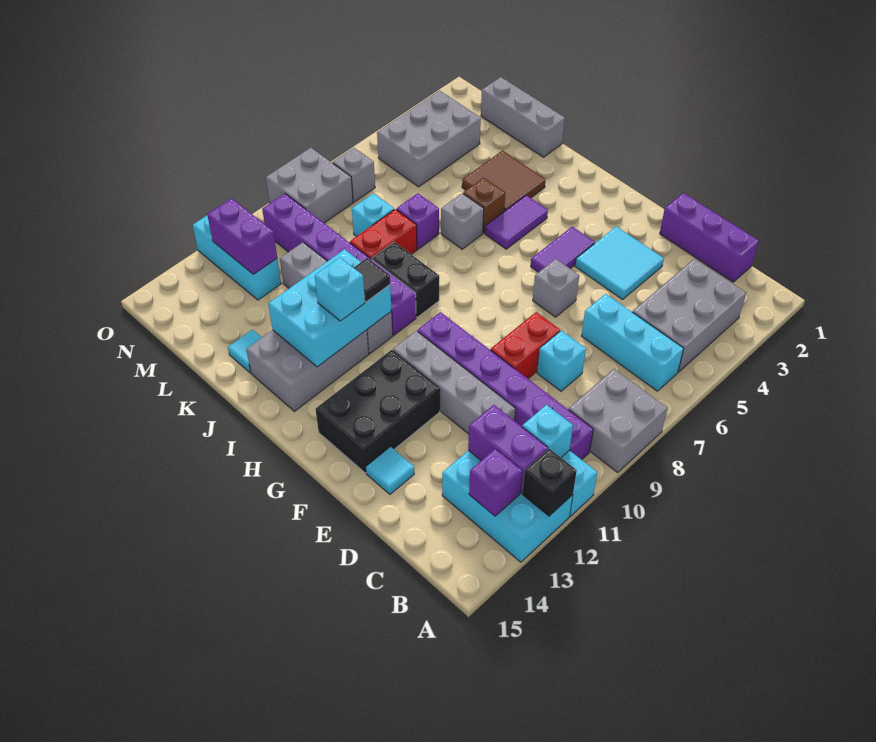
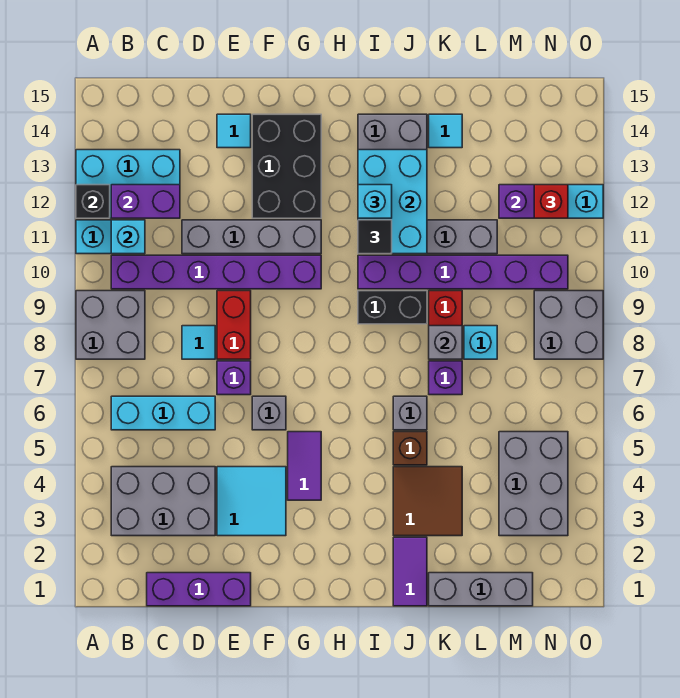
grey brick B3:C5 level 1 -> grey brick B3:D4 level 1
purple brick B13 level 2 -> purple brick E7 level 1
cyan brick D8 level 1 -> cyan tile D8 level 1
purple tile I4:I5 level 1 -> purple tile J1:J2 level 1
grey brick N7 level 1 -> grey brick K8 level 2
none -> red brick N12 level 3

